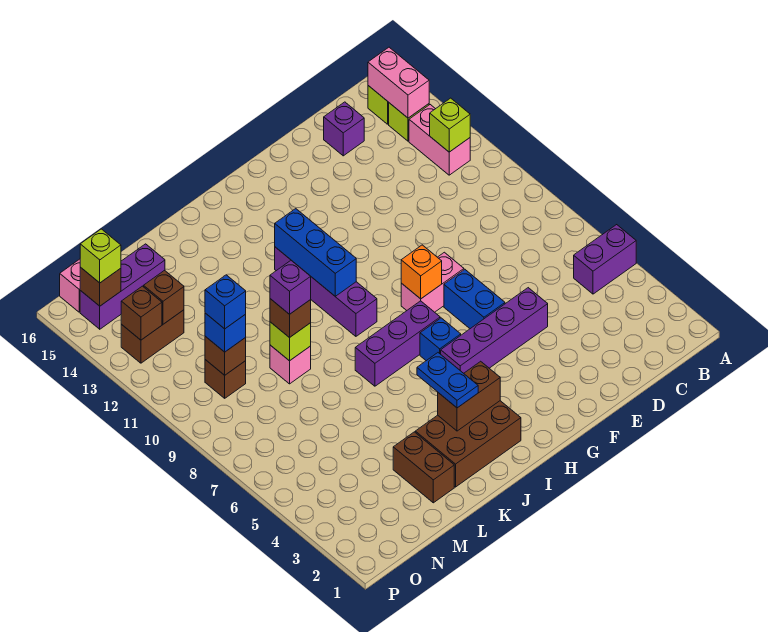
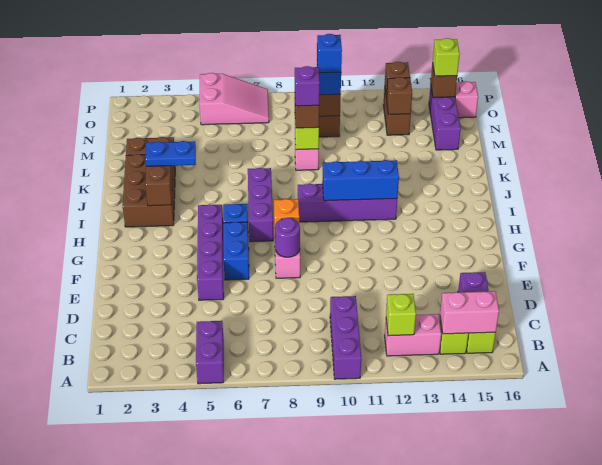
none -> purple brick A10:C10 level 1
blue brick F6:F7 level 1 -> blue brick F6:G6 level 1
none -> purple round brick F8 level 2
none -> pink slope O5:P7 level 1 top 5

